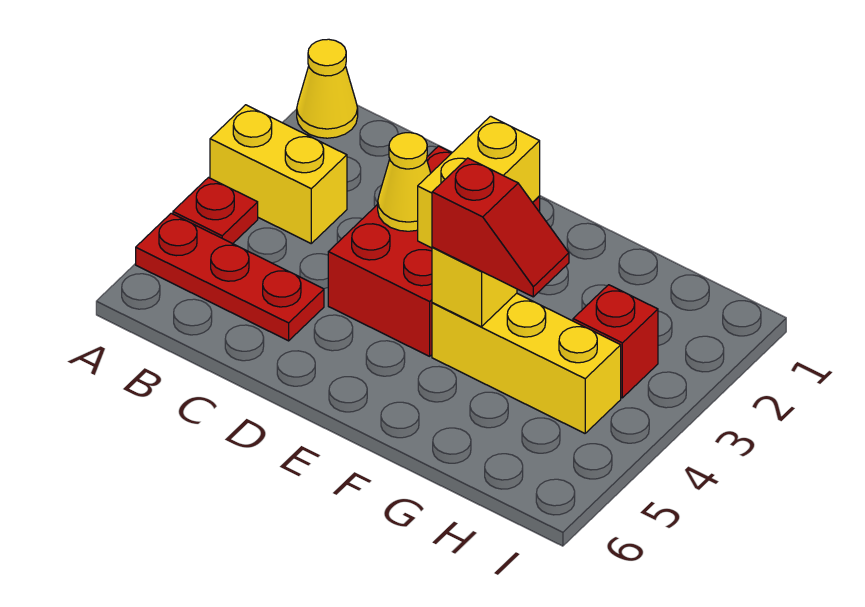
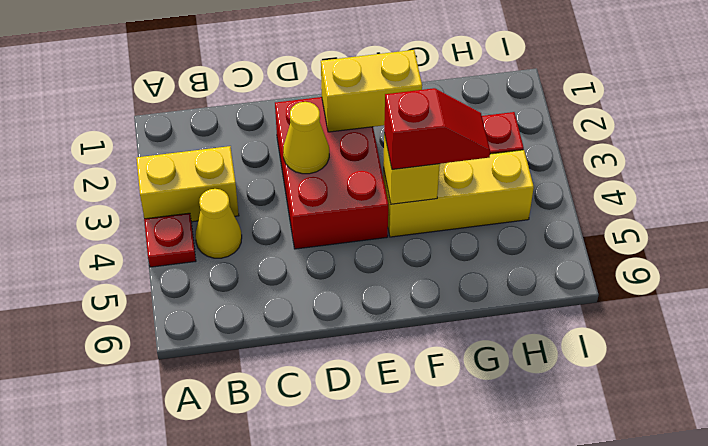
yellow cone A1 level 1 -> yellow cone B4 level 1
red plate A5:C5 level 1 -> none
yellow brick E2:E3 level 2 -> yellow brick E2:F2 level 2

